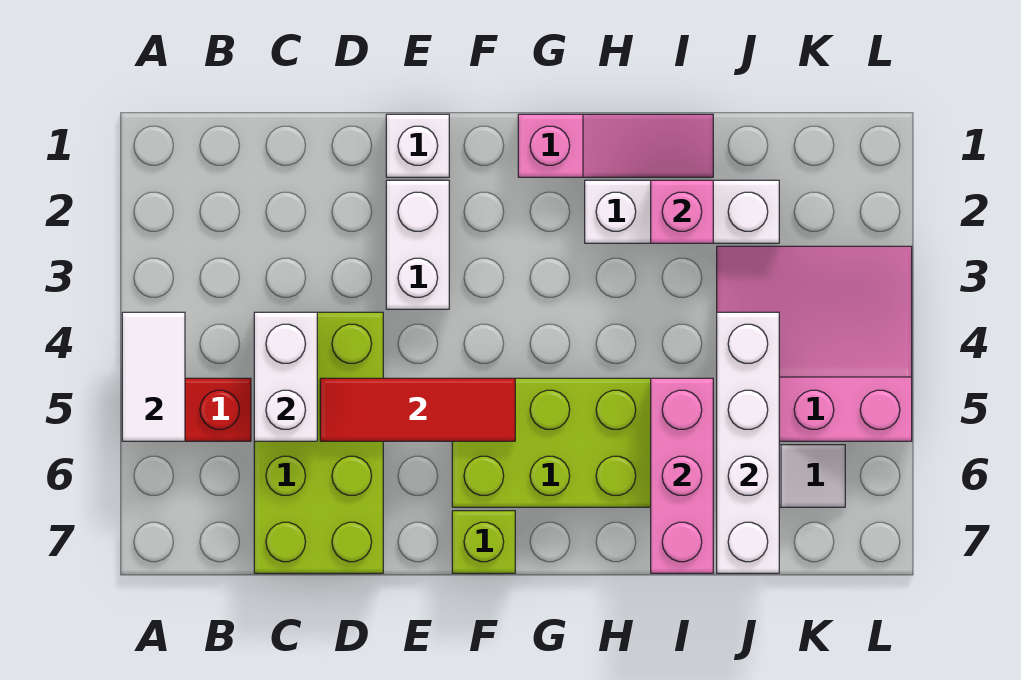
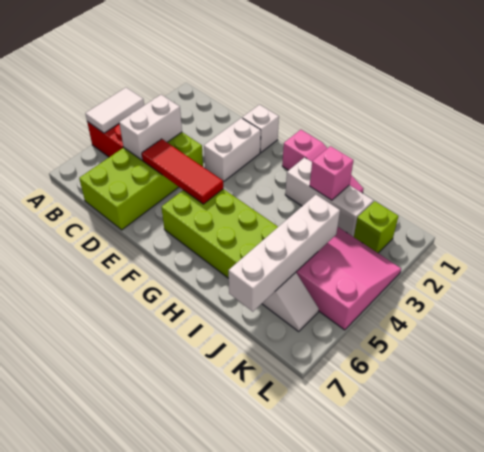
lime brick F7 level 1 -> lime brick K2 level 1
pink brick I5:I7 level 2 -> none

